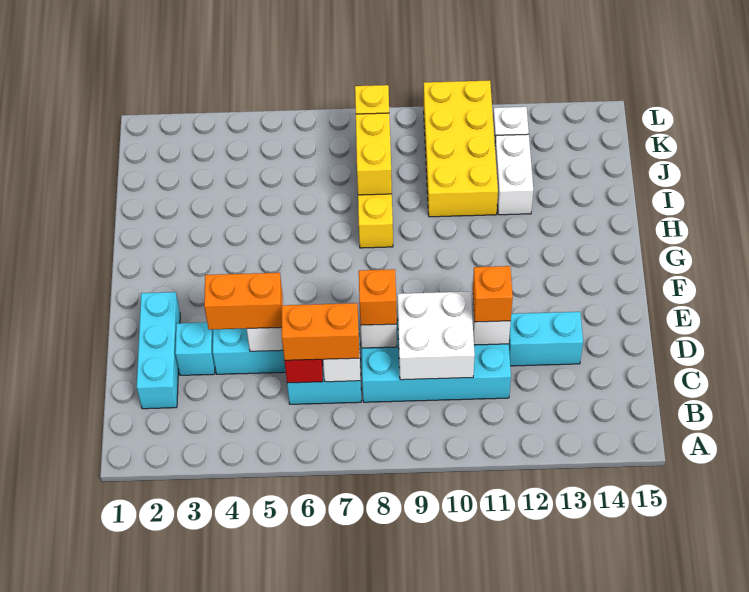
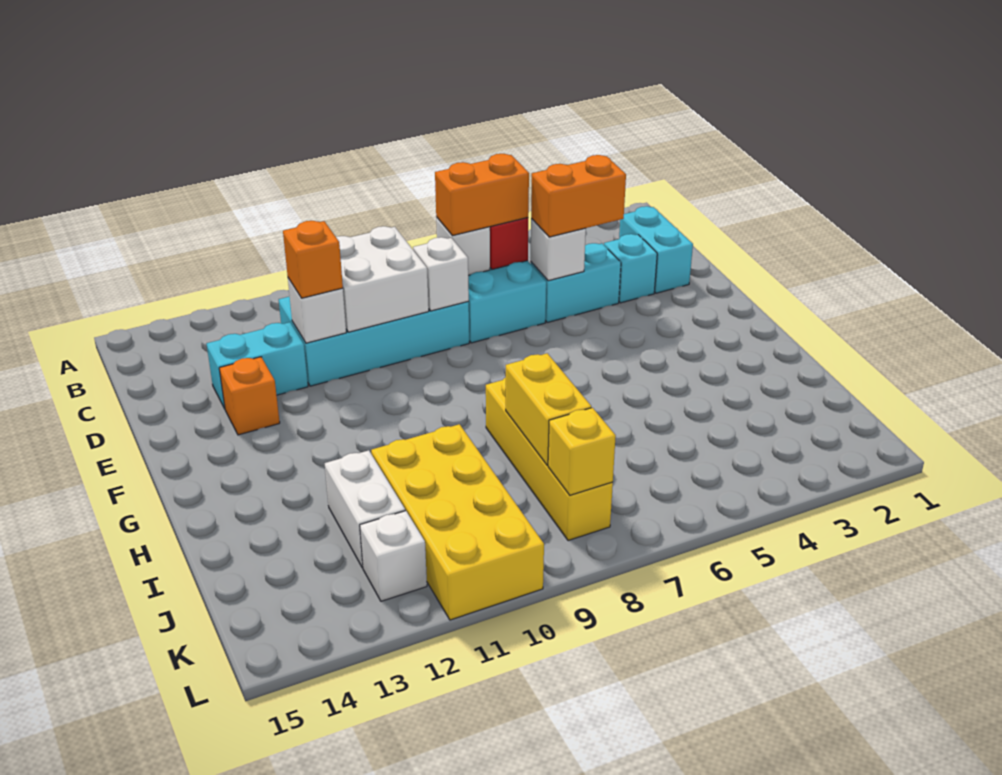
cyan brick C2:E2 level 1 -> cyan brick C2:D2 level 1
orange brick D8 level 3 -> orange brick E13 level 1

